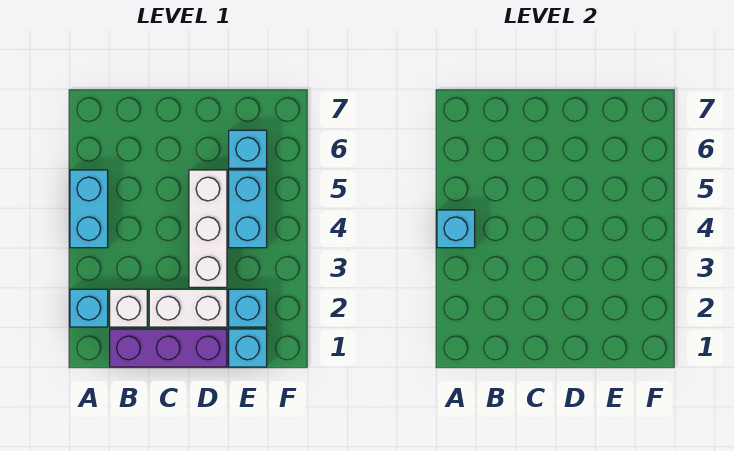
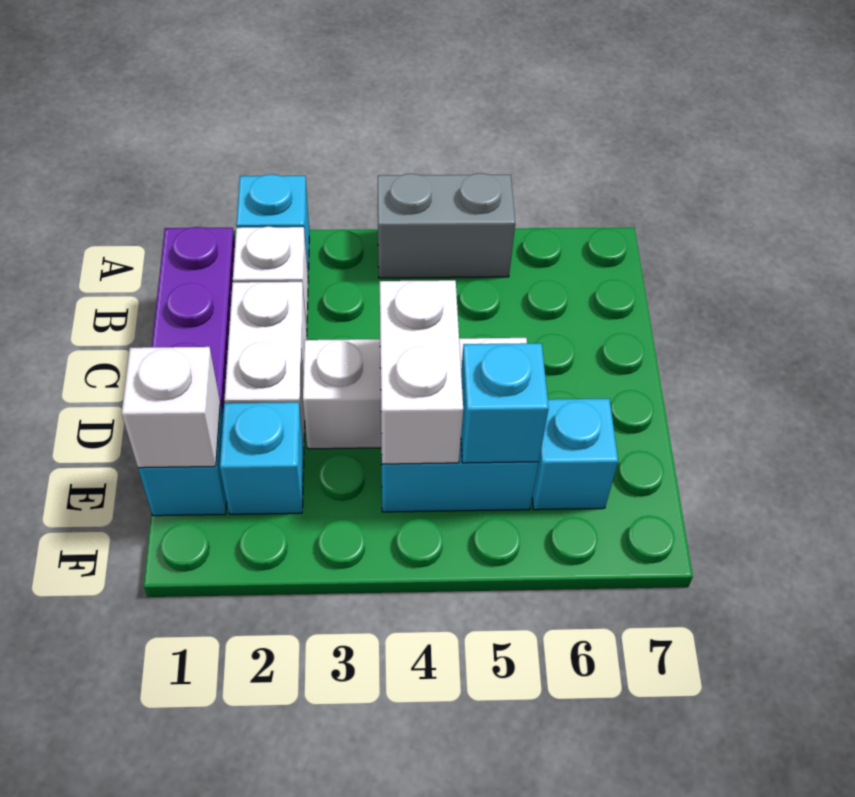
cyan brick A4:A5 level 1 -> grey brick A4:A5 level 1
cyan brick A4 level 2 -> cyan brick E5 level 2
none -> white brick D4:E4 level 2
none -> white brick E1 level 2

